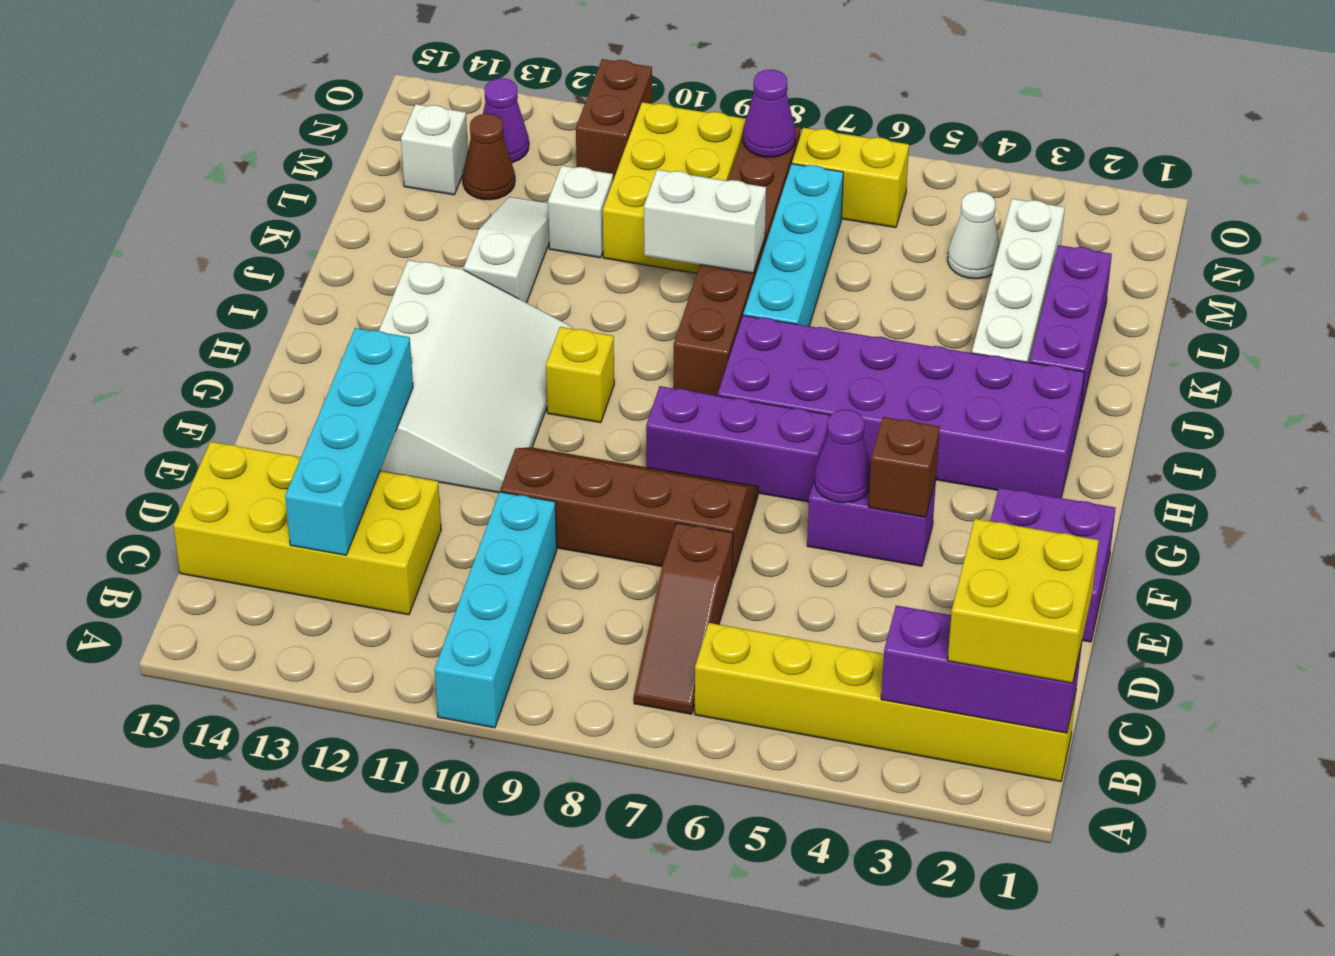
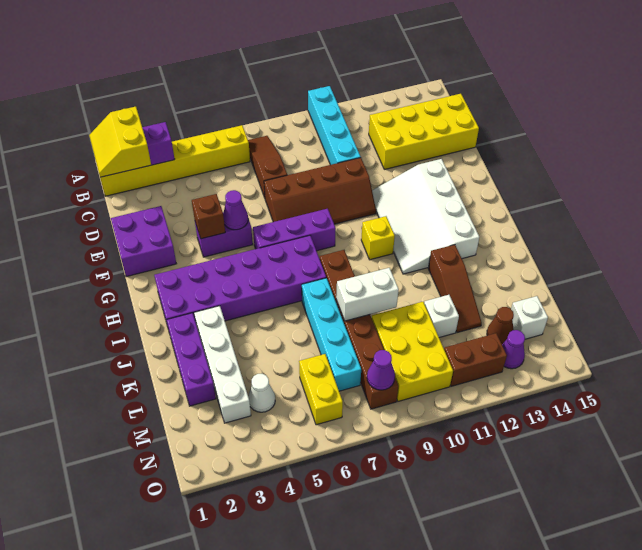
yellow brick B1:C2 level 3 -> yellow slope B1:C2 level 3 top 2
cyan brick C13:F13 level 2 -> none
white slope J12:L12 level 1 top J -> brown slope J12:L12 level 1 top J
yellow brick N6:N7 level 1 -> yellow brick M6:N6 level 1
brown brick N11:O11 level 1 -> brown brick N11:N12 level 1

